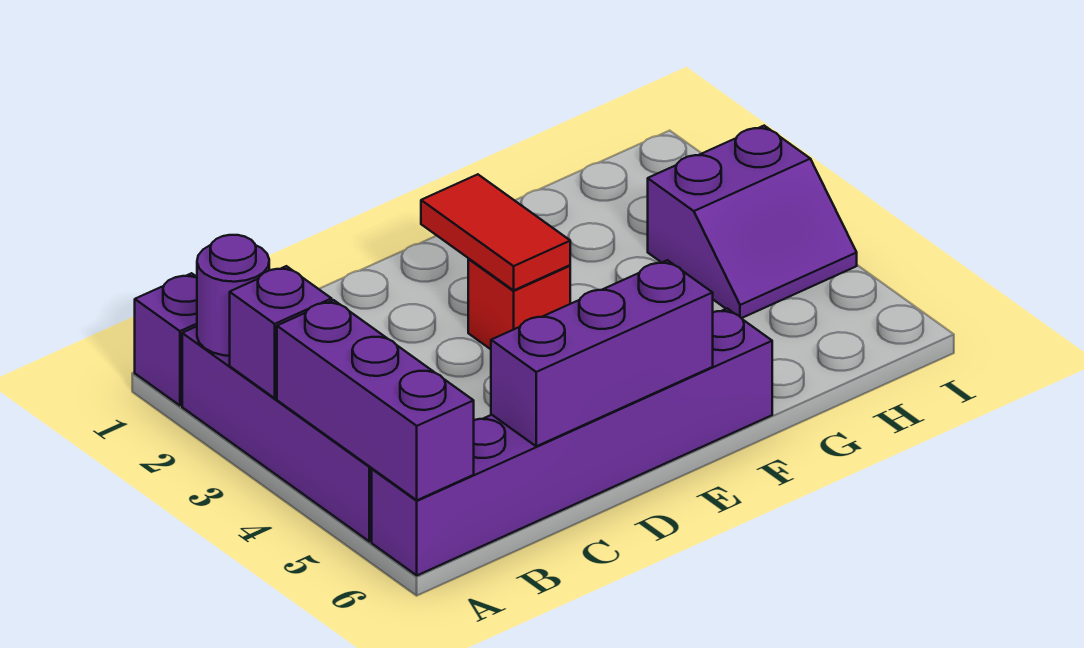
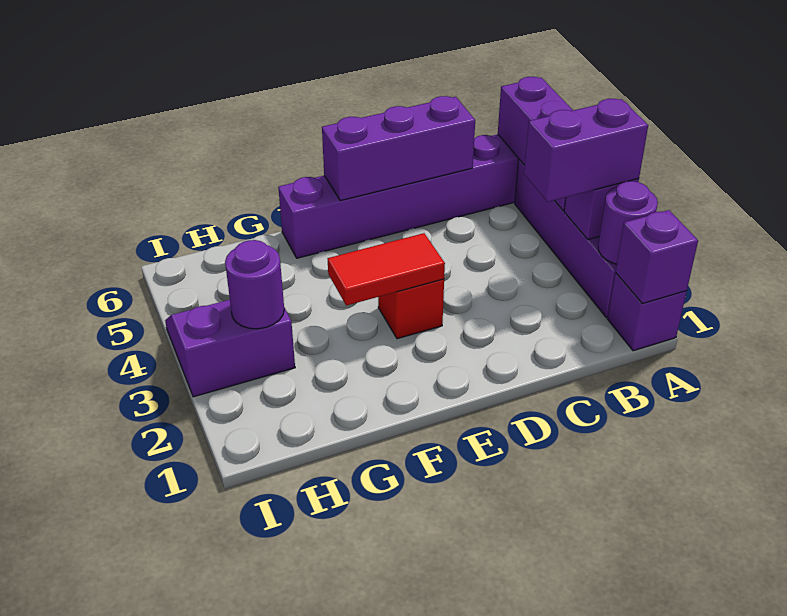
none -> purple brick A1 level 2
none -> purple brick A3:B3 level 3
red tile E2:E3 level 2 -> red tile E3:F3 level 2
none -> purple round brick H3 level 2

